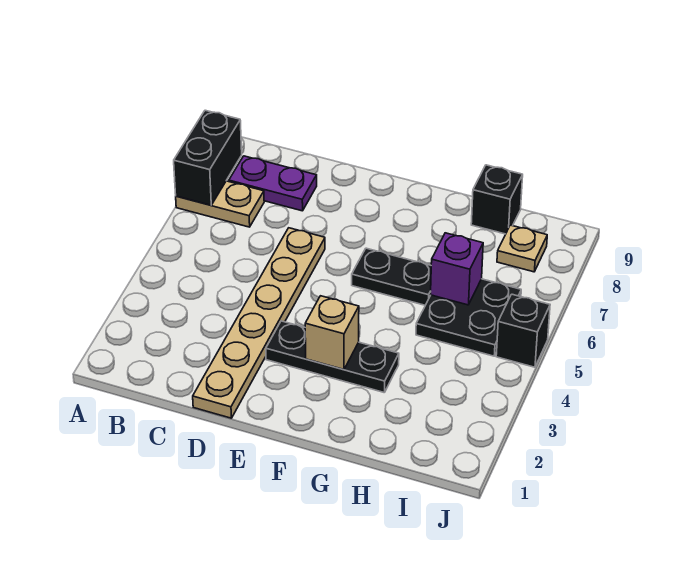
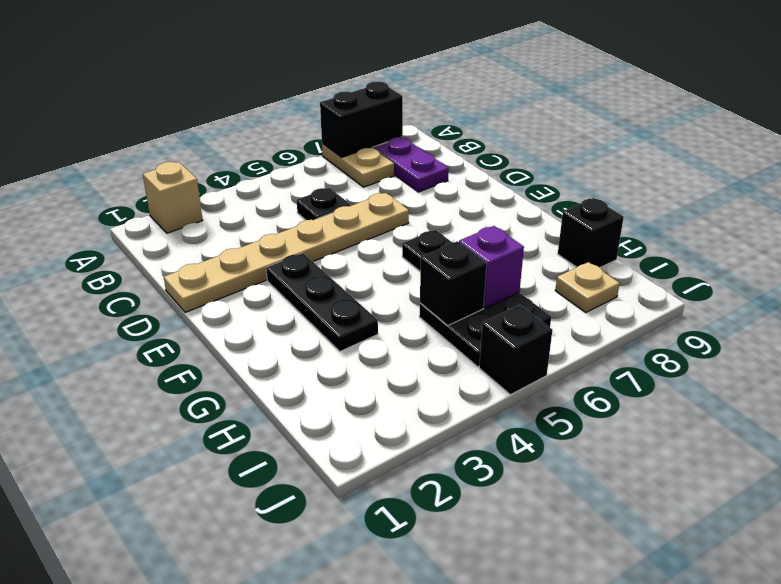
none -> black plate C5 level 1
tan brick F3 level 2 -> tan brick A2 level 1
none -> black brick H5 level 2

